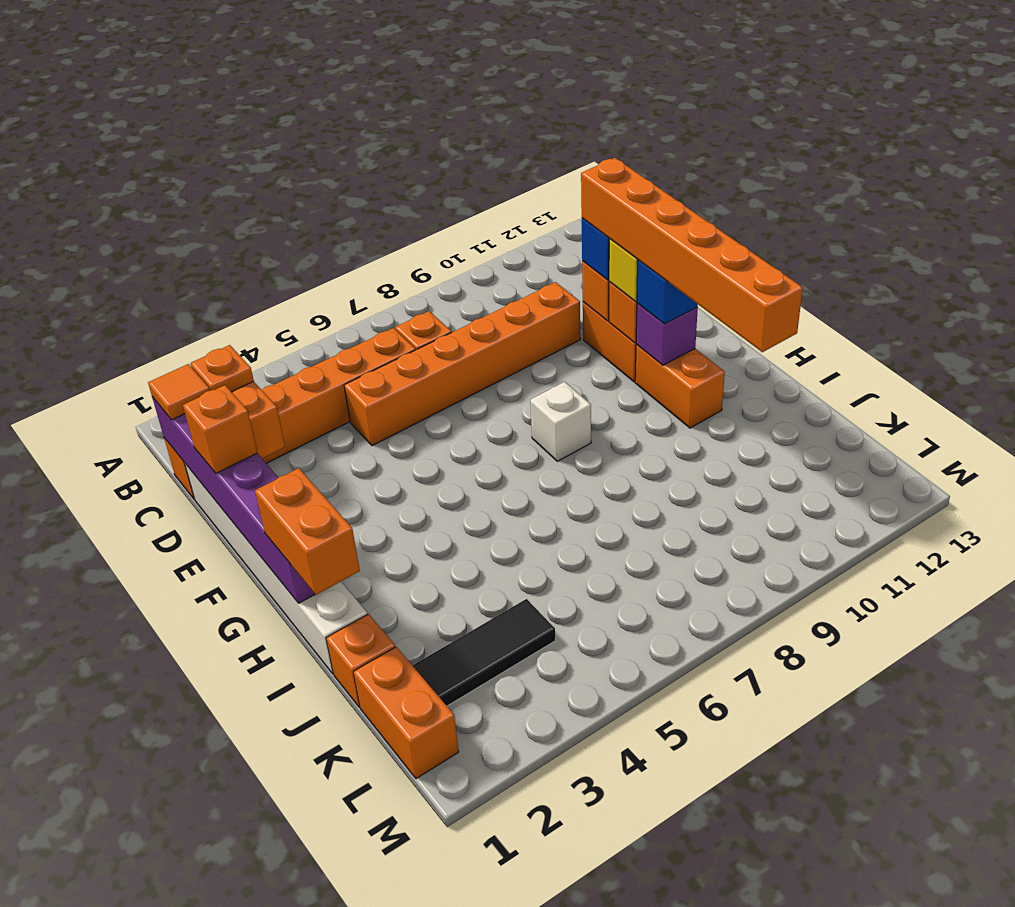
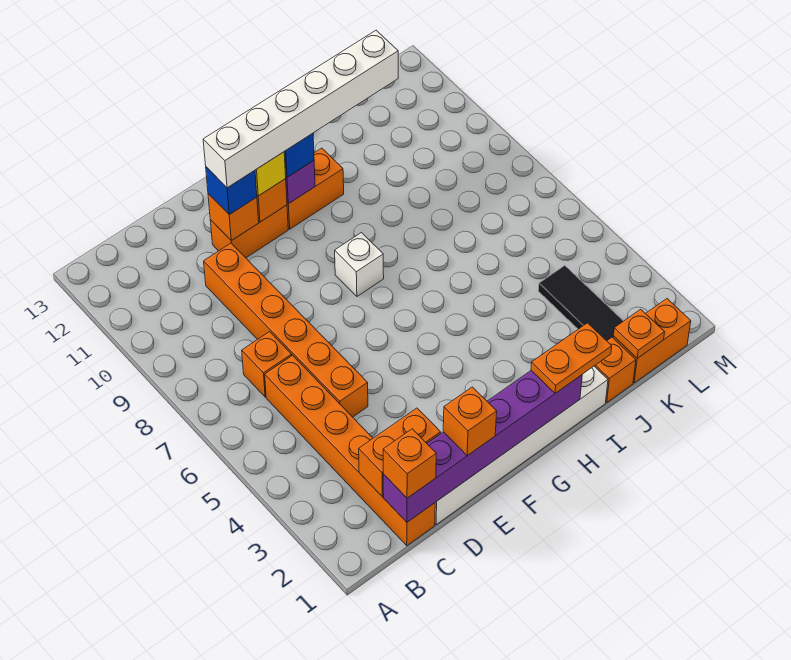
orange tile C1 level 3 -> orange brick C1 level 3
orange plate C2 level 3 -> orange plate K1 level 2
orange brick E11:J11 level 4 -> white brick E11:J11 level 4
orange brick H1:I1 level 3 -> orange plate H1:I1 level 3

